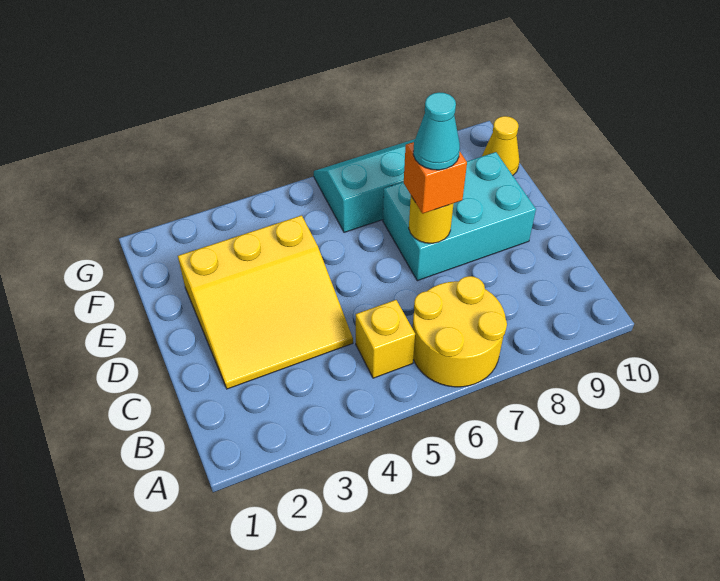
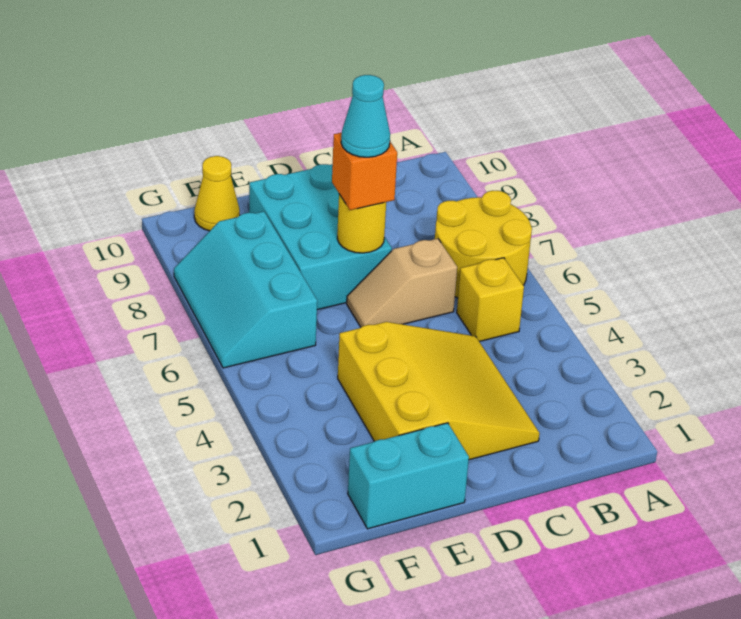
none -> tan slope C6:D6 level 1 top C
none -> cyan brick E1:F1 level 1

